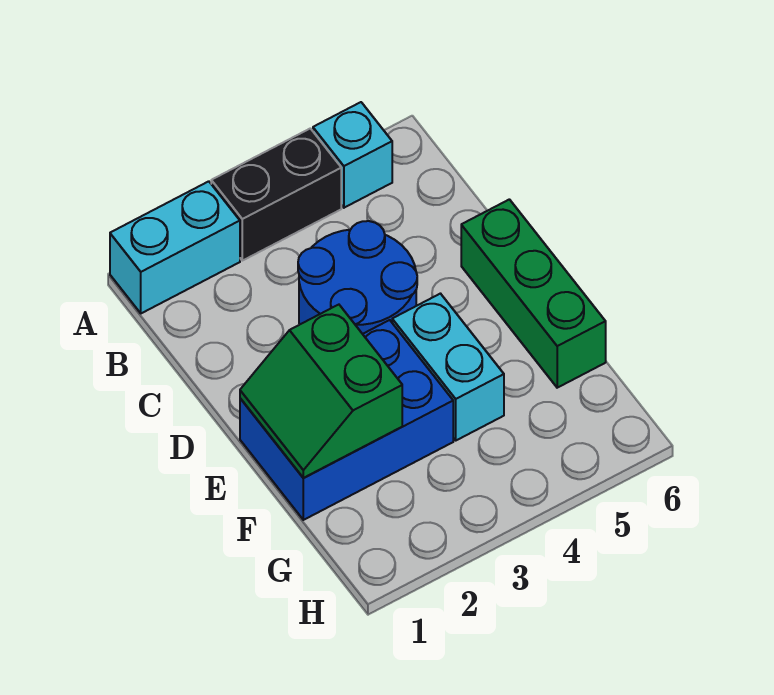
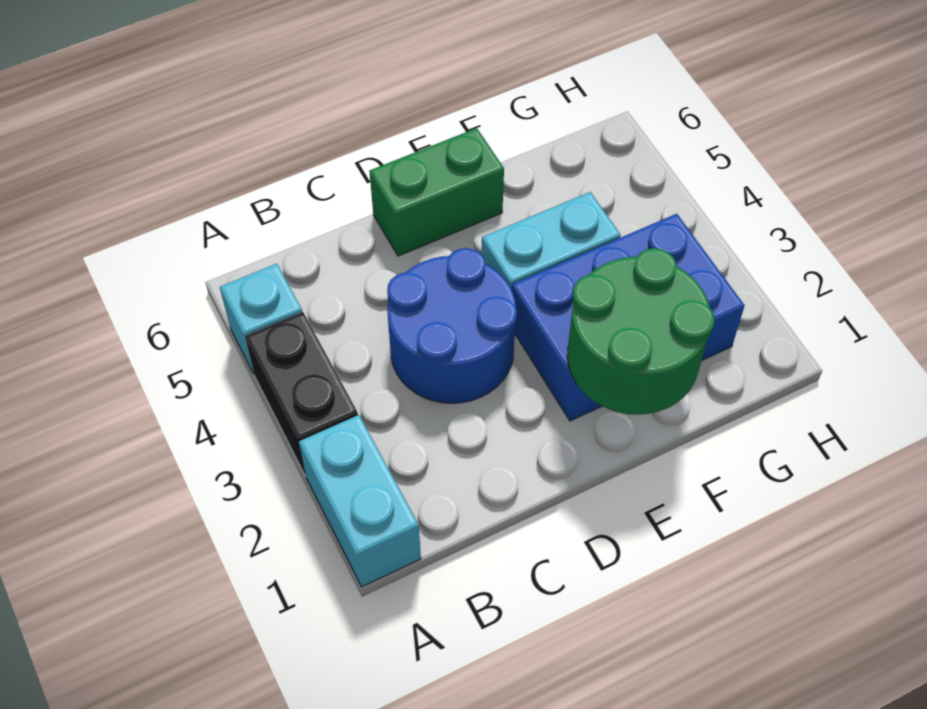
green brick D6:F6 level 1 -> green brick D6:E6 level 1
blue brick E1:F3 level 1 -> blue brick E2:G3 level 1
green slope E1:F2 level 2 top 2 -> green round brick E1:F2 level 2

